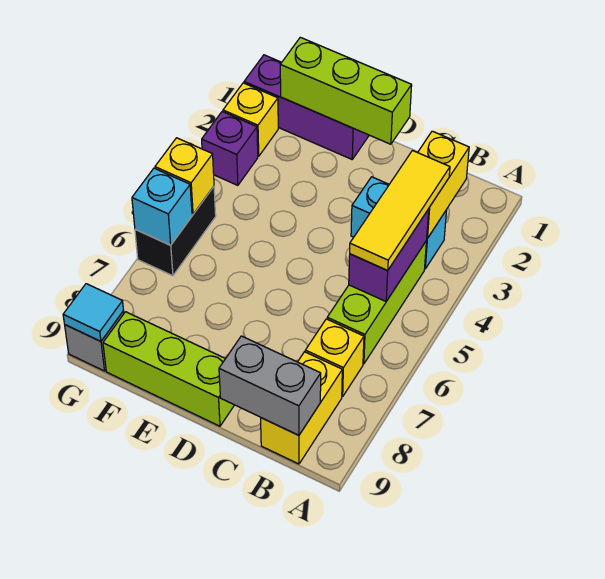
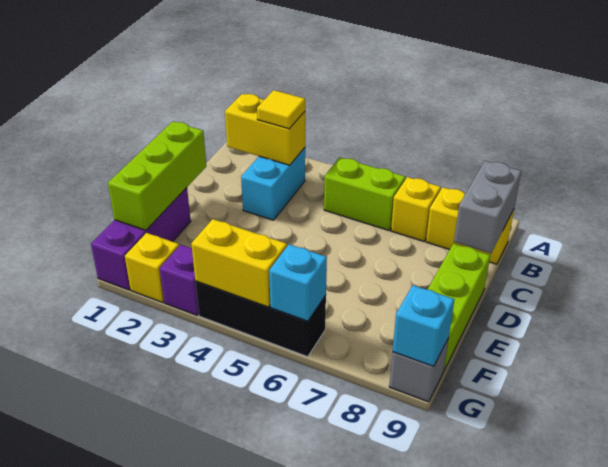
yellow tile B3:B5 level 3 -> yellow tile B3 level 3
lime brick B4:B6 level 1 -> lime brick B5:B6 level 1
purple brick B4:B5 level 2 -> none
black brick G5:G6 level 1 -> black brick G4:G6 level 1
yellow brick G5 level 2 -> yellow brick G4:G5 level 2
cyan tile G9 level 2 -> cyan brick G9 level 2

